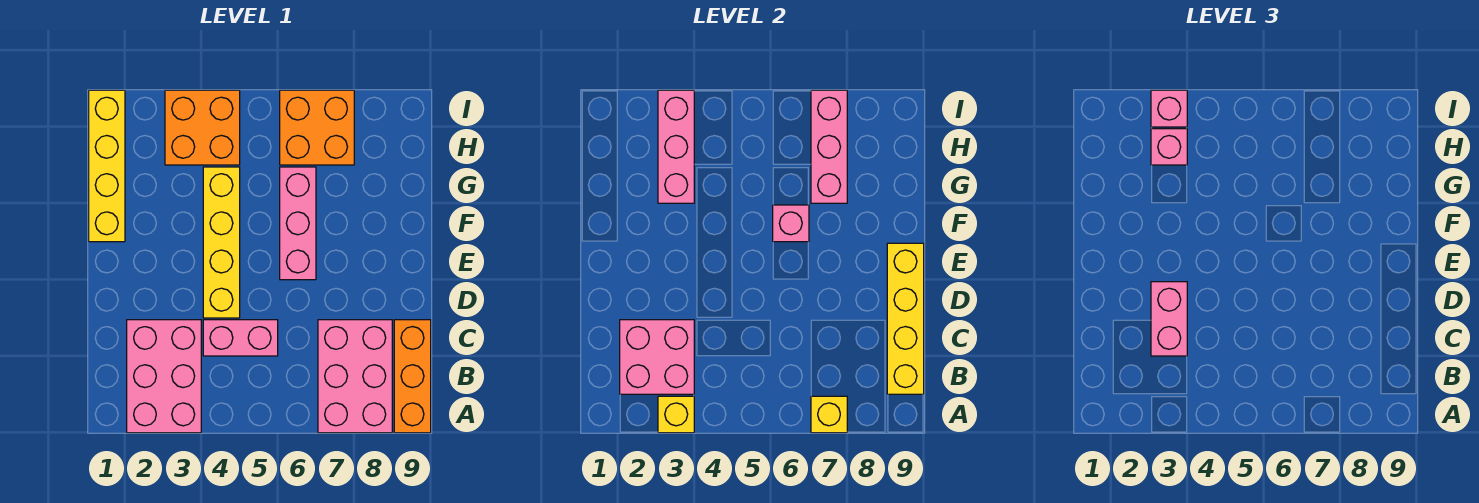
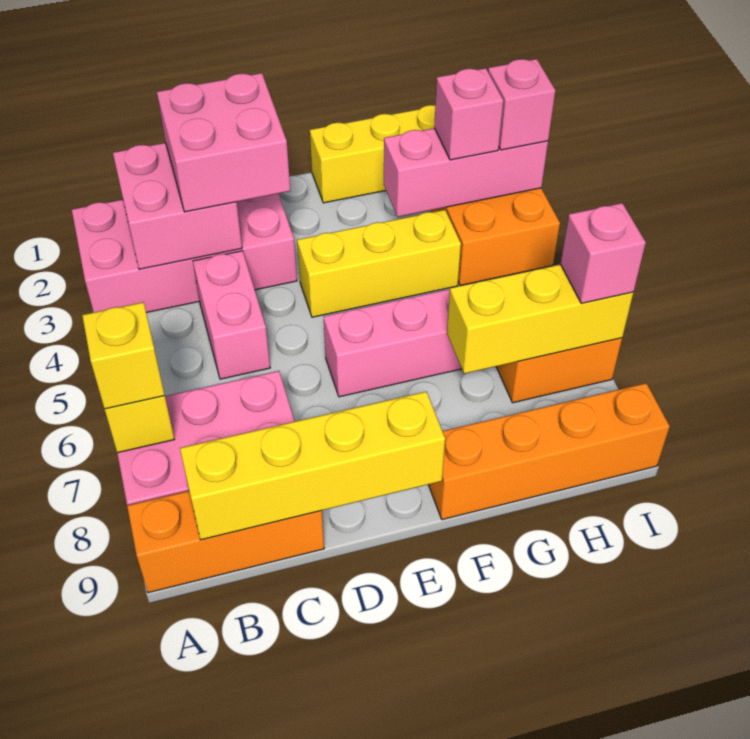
pink brick A2:C3 level 1 -> pink brick A2:D3 level 1
yellow brick A3 level 2 -> yellow brick A7 level 3
pink brick C3:D3 level 3 -> pink brick C2:D3 level 3
yellow brick D4:G4 level 1 -> yellow brick E4:G4 level 1
pink brick F6 level 2 -> pink brick I7 level 3
none -> orange brick F9:I9 level 1
pink brick G7:I7 level 2 -> yellow brick G7:I7 level 2

